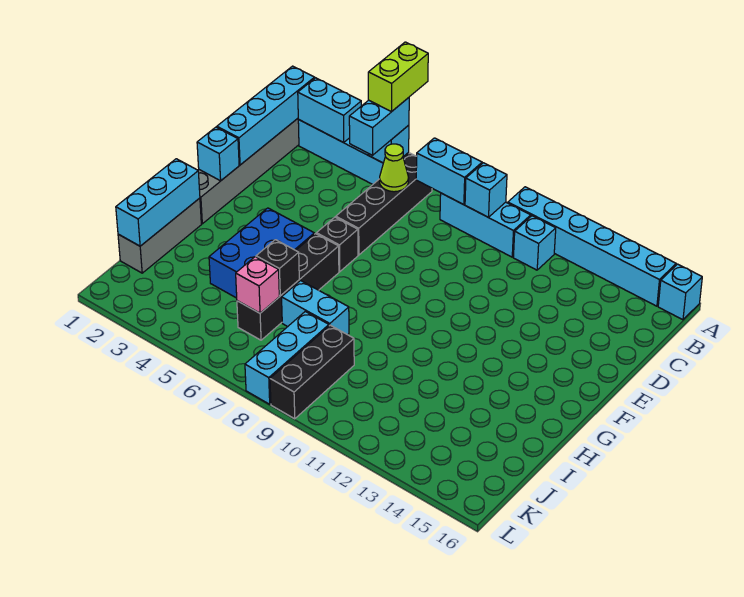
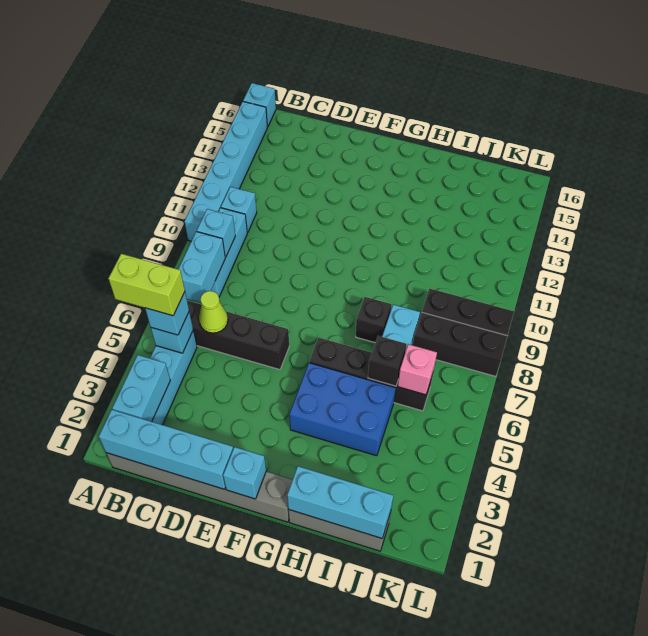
cyan brick B5:C5 level 3 -> cyan brick B5 level 3
black brick F6 level 1 -> black brick H8 level 1
cyan brick J8:L8 level 1 -> black brick J8:L8 level 1

